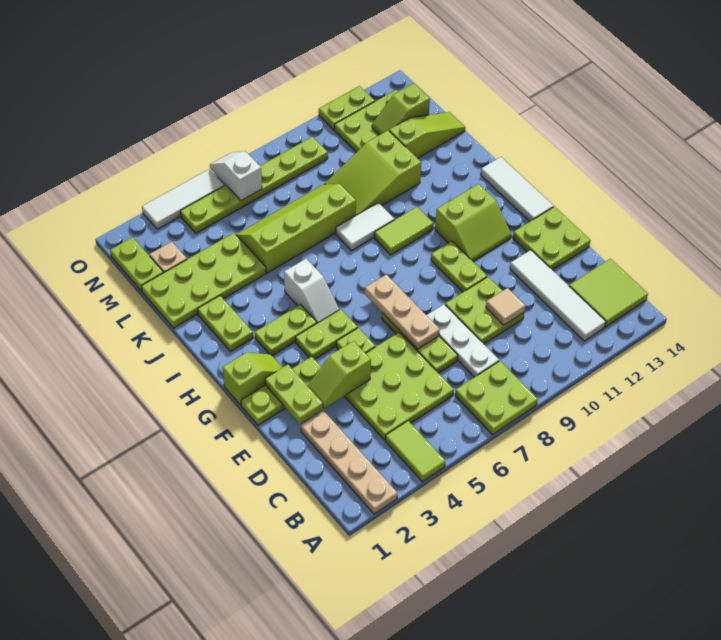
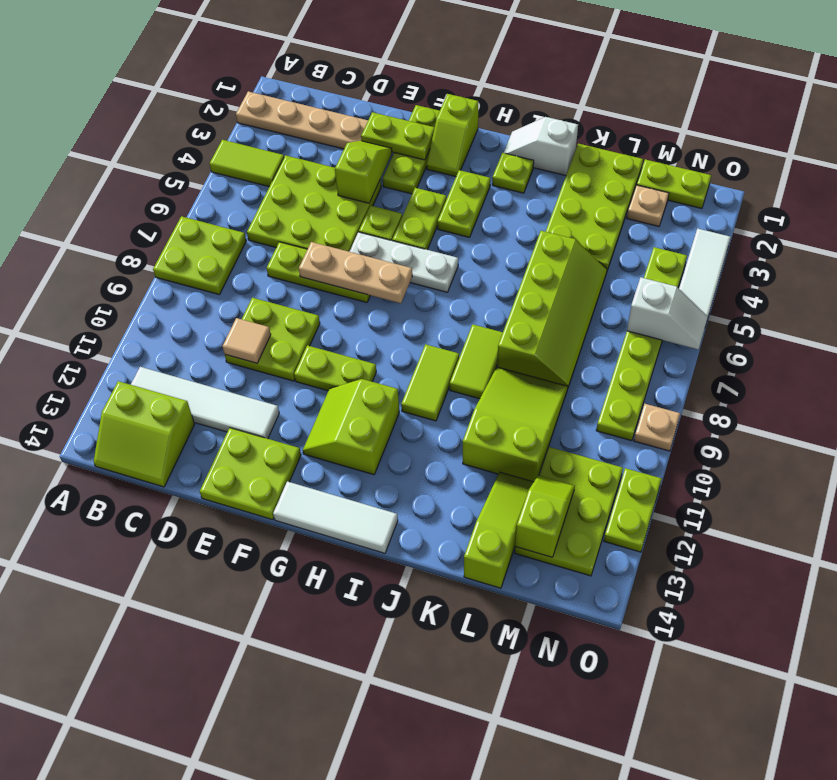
lime tile B13:C14 level 1 -> lime slope B13:C14 level 1 top 13
white plate C8:E8 level 1 -> white plate F6:H6 level 1
white slope H5:I5 level 1 top I -> white slope I1:J1 level 1 top J
lime plate I2:J2 level 1 -> lime plate I2 level 1
white tile J8:J9 level 1 -> lime tile J8:J9 level 1
lime slope L12:L14 level 1 top 12 -> lime slope L12:L14 level 1 top 14
none -> tan plate O9 level 1

